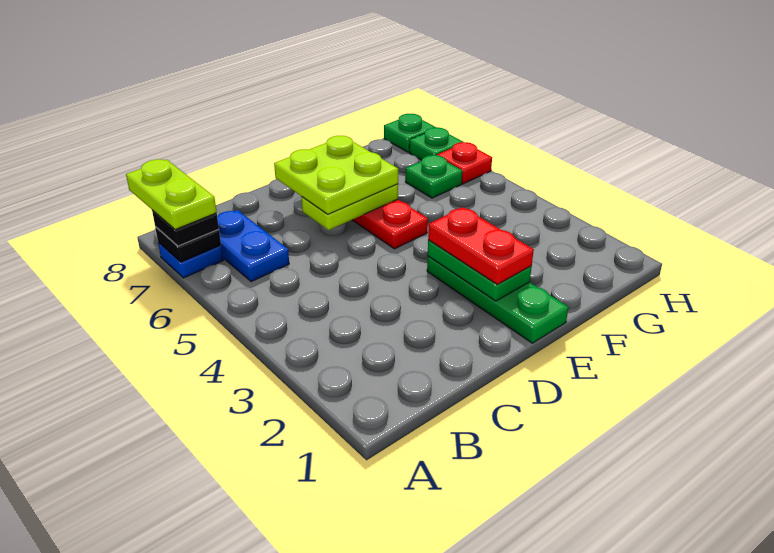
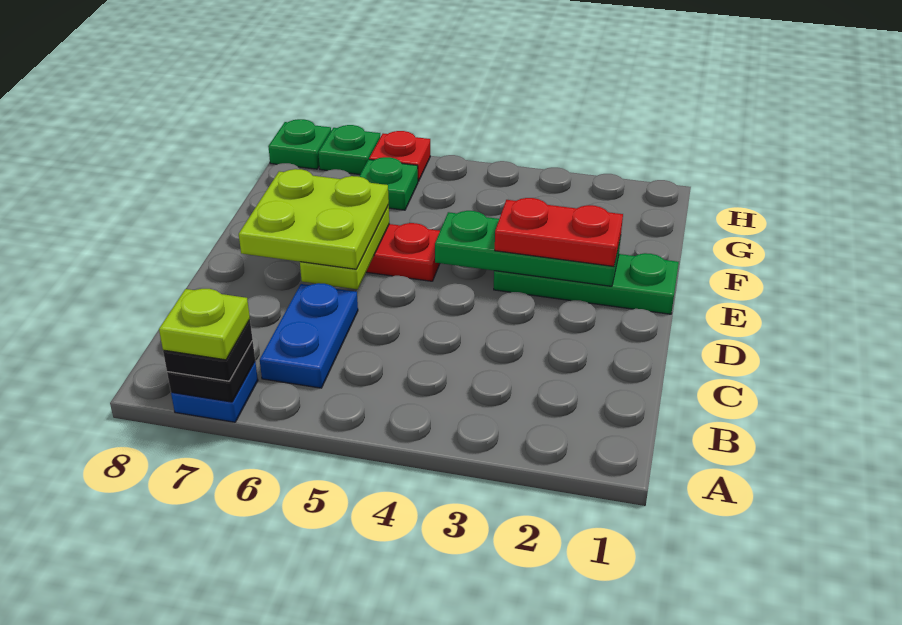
lime plate A7:A8 level 4 -> lime plate A7 level 4
blue plate B6:B7 level 1 -> blue plate B6:C6 level 1
green plate E2:E3 level 2 -> green plate E2:E4 level 2

